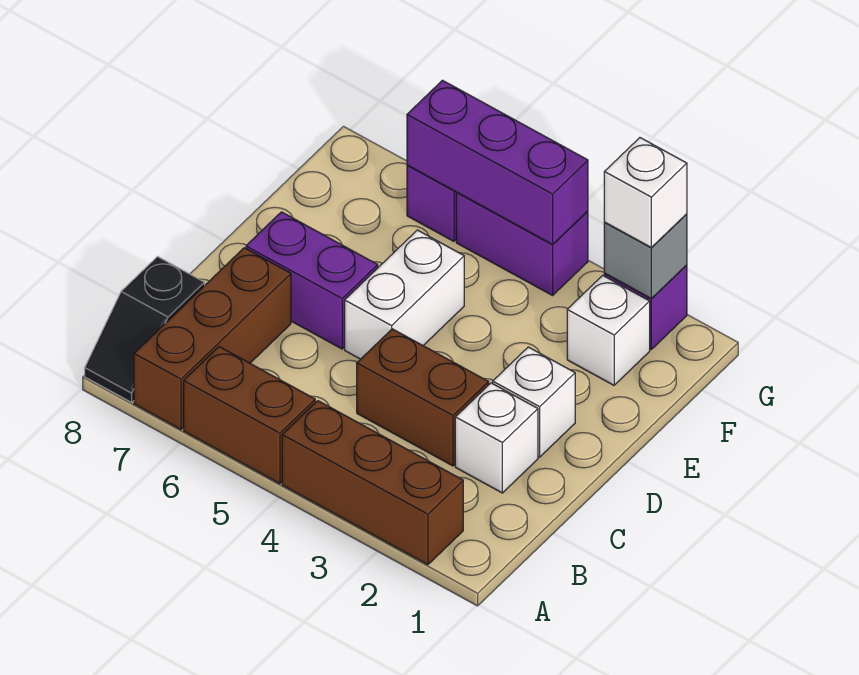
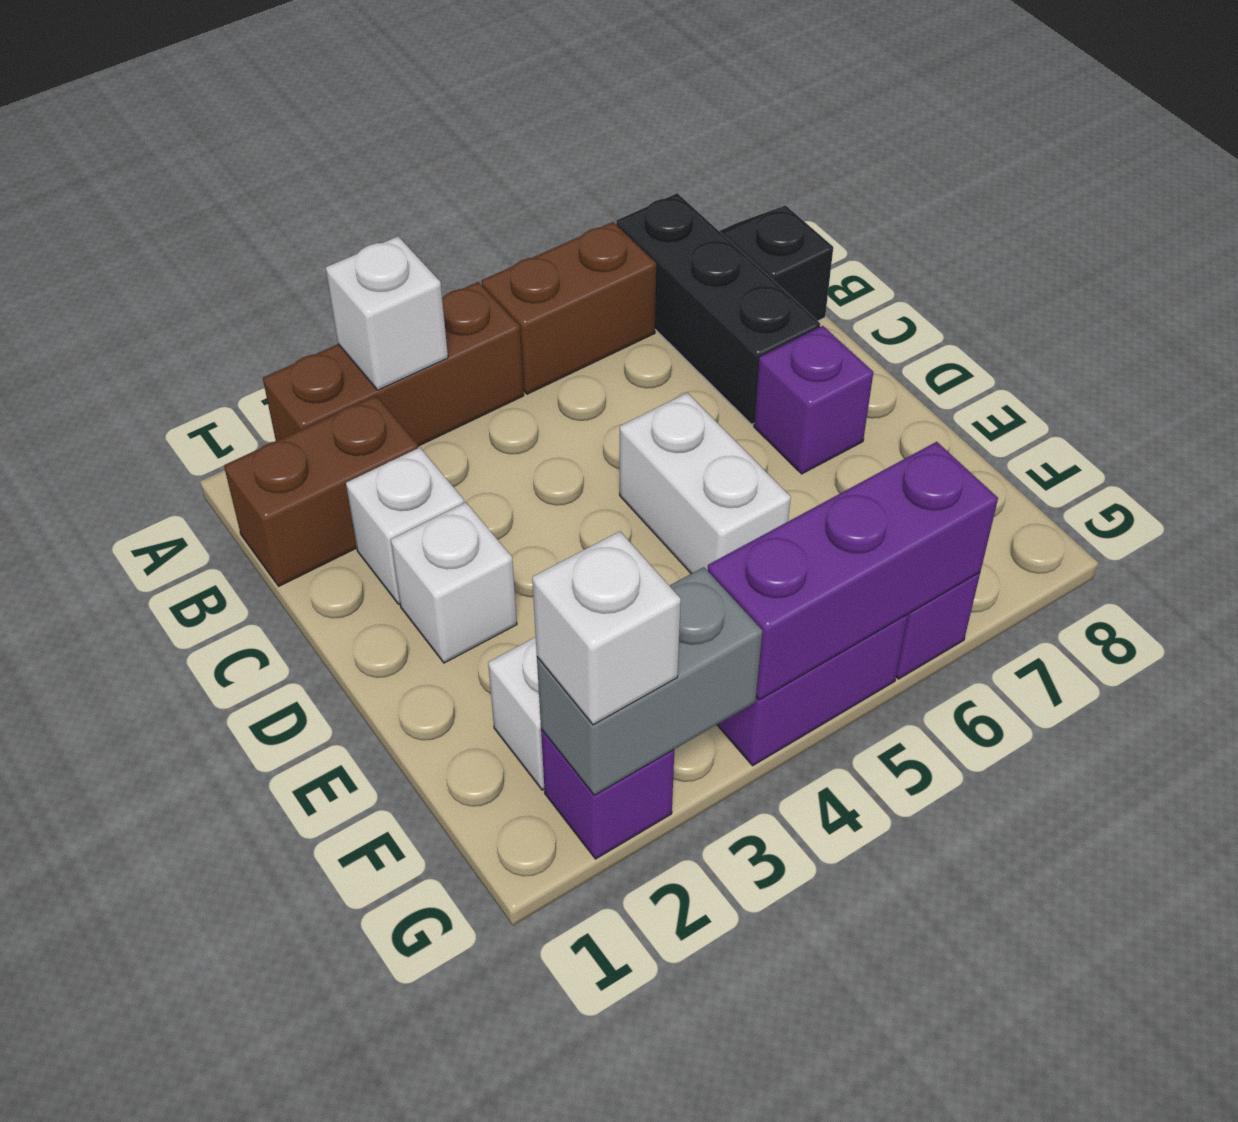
none -> white brick A3 level 2
brown brick A7:C7 level 1 -> black brick A7:C7 level 1
brown brick C3:C4 level 1 -> brown brick B1:B2 level 1
purple brick D6:D7 level 1 -> purple brick D7 level 1
grey brick G2 level 2 -> grey brick G2:G3 level 2

